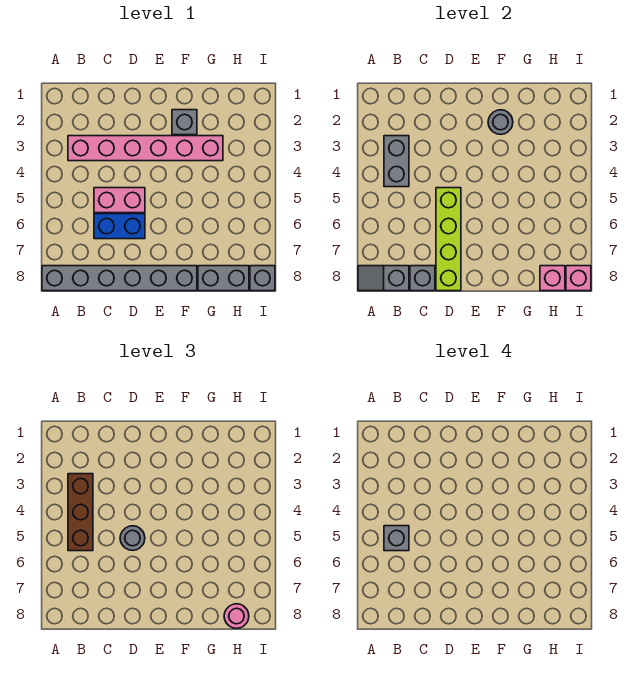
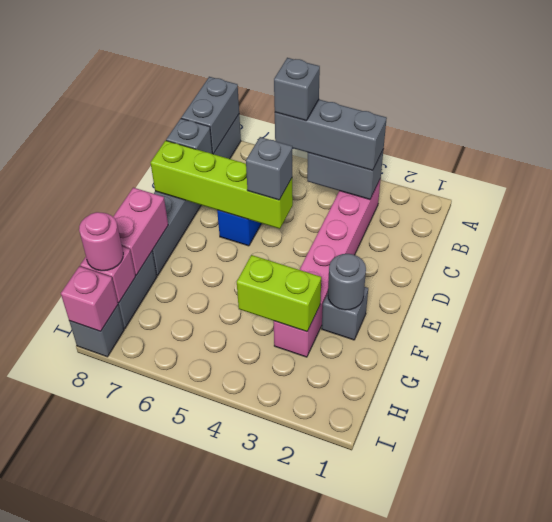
grey slope A8:B8 level 2 top B -> grey brick A8:B8 level 2
brown brick B3:B5 level 3 -> grey brick B3:B5 level 3
pink brick C5:D5 level 1 -> pink brick F8:G8 level 2
grey round brick D5 level 3 -> grey brick D5 level 3
none -> lime brick G3:G4 level 2

